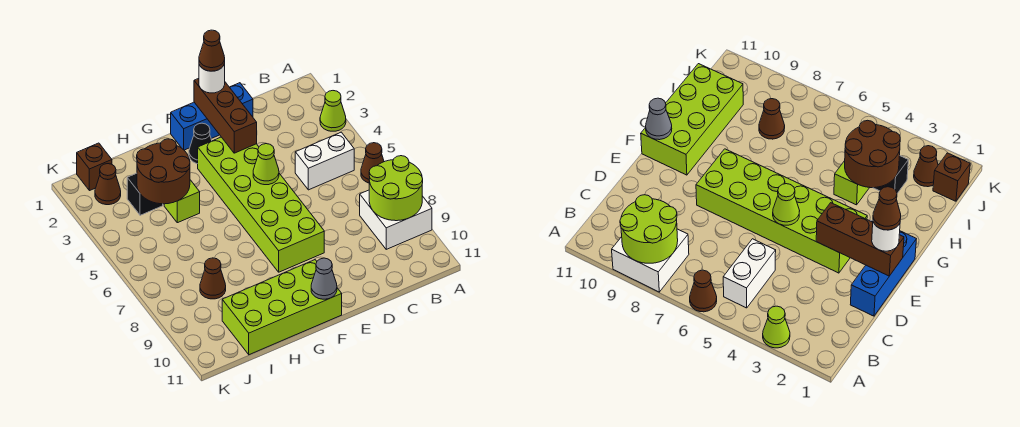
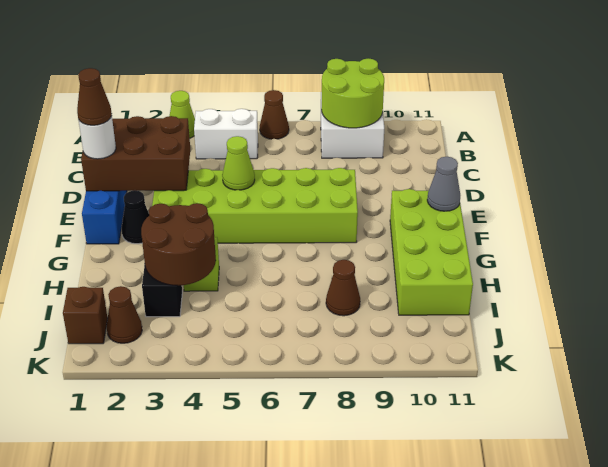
white brick B5:C5 level 1 -> white brick B4:B5 level 1
brown brick E1:E3 level 2 -> brown brick D1:E3 level 2

